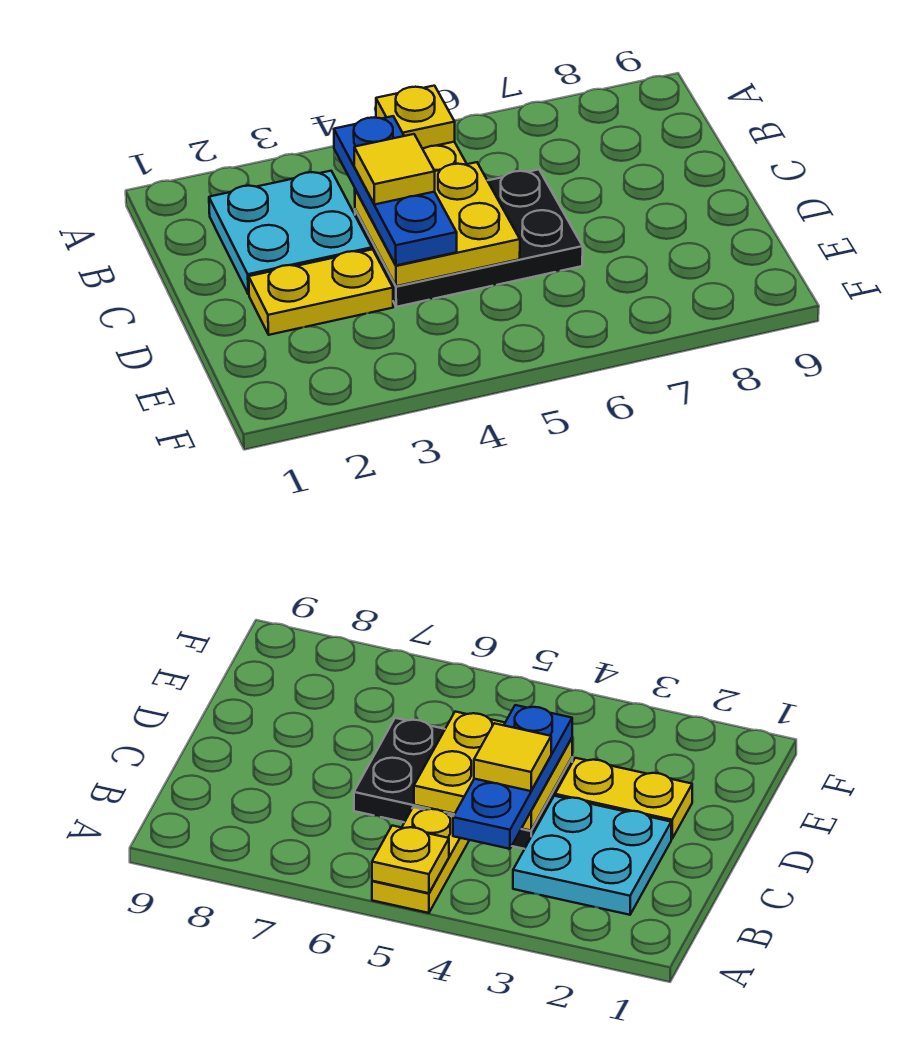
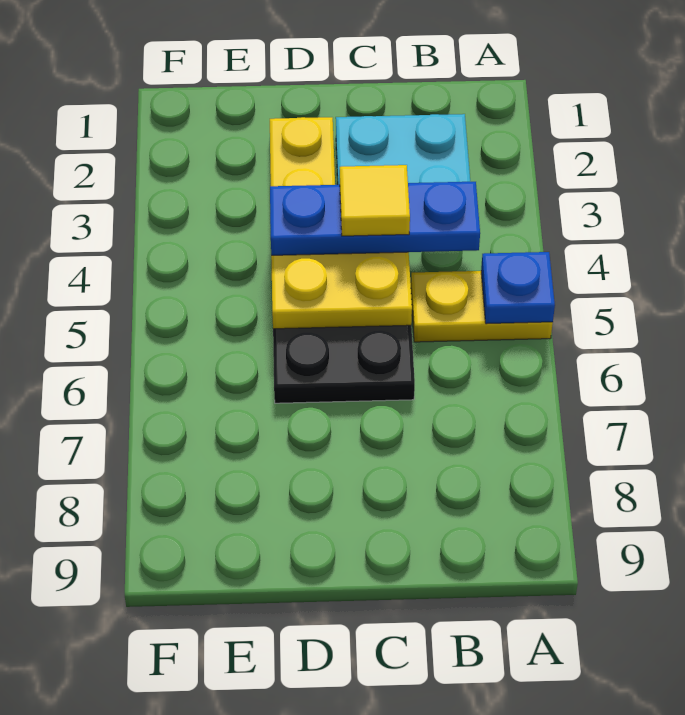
yellow plate A5 level 2 -> blue plate A5 level 2

